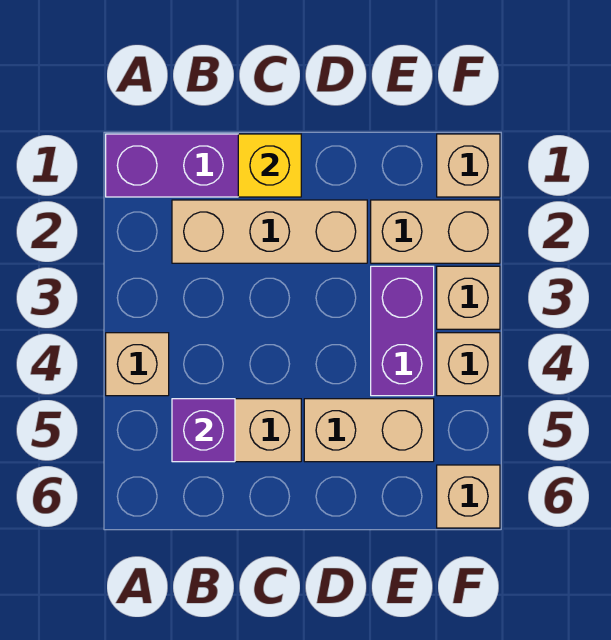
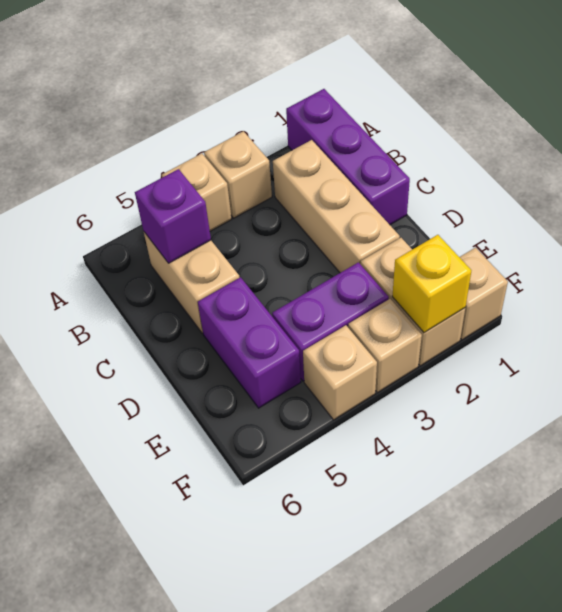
yellow brick C1 level 2 -> yellow brick F2 level 2
tan brick D5:E5 level 1 -> purple brick D5:E5 level 1
tan brick F6 level 1 -> tan brick A3 level 1

